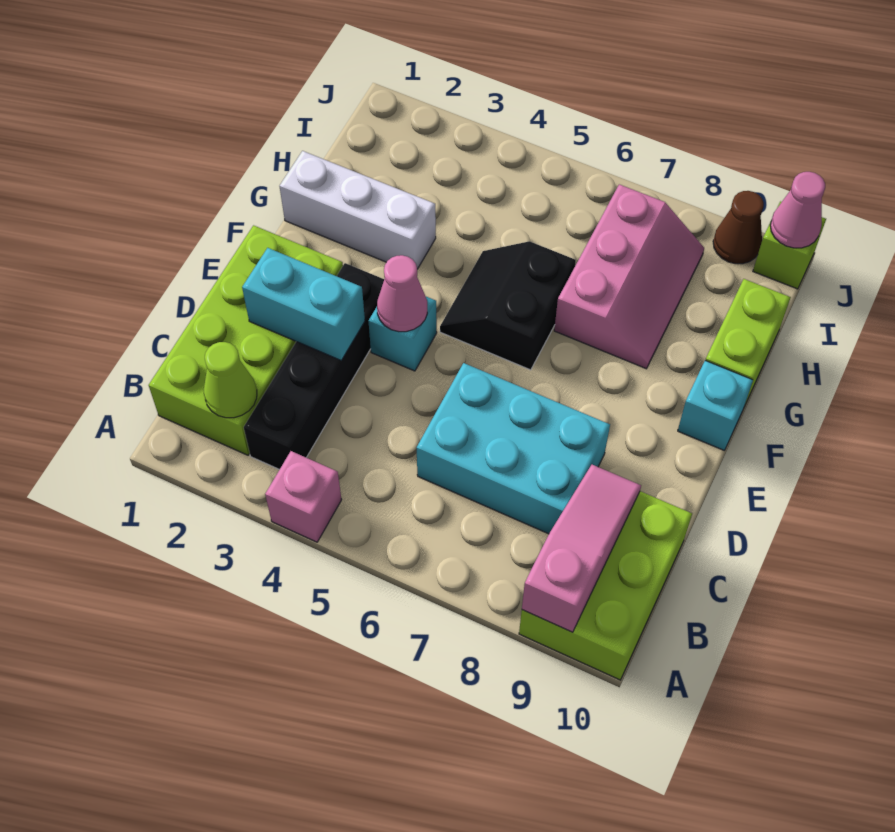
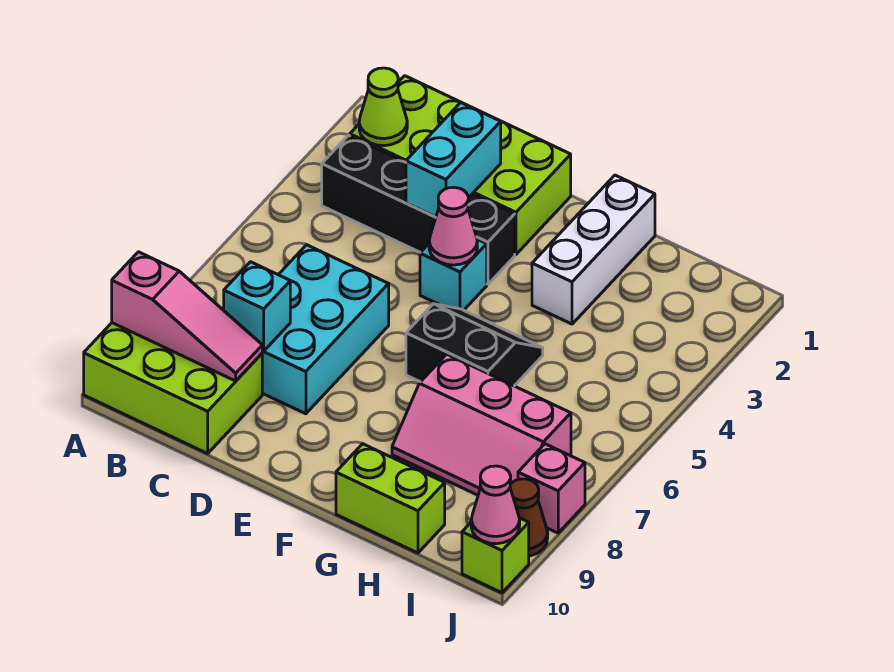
pink brick A4 level 1 -> pink brick J8 level 1
cyan brick F10 level 1 -> cyan brick C8 level 2

